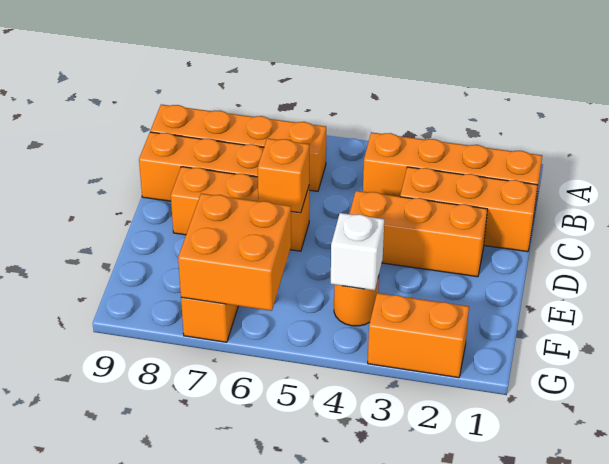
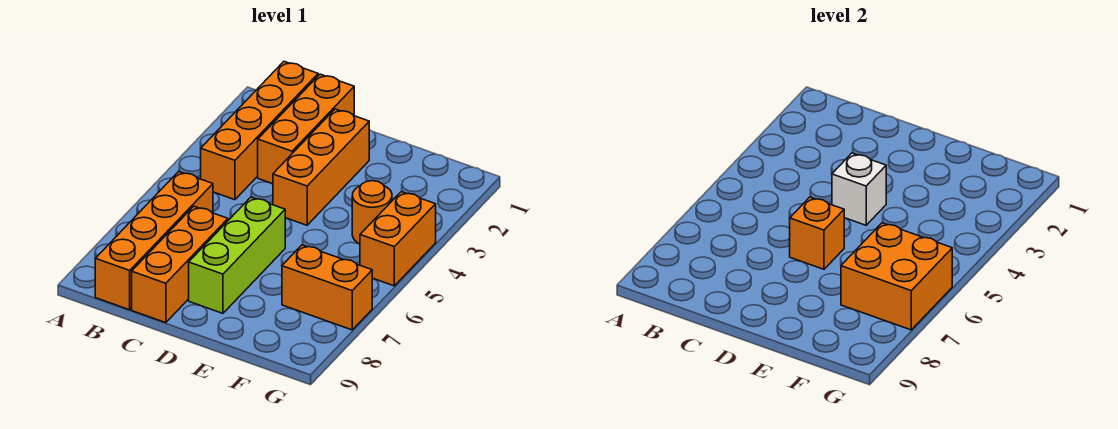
orange brick D6:D8 level 1 -> lime brick D6:D8 level 1
white brick F4 level 2 -> white brick D4 level 2
orange brick G2:G3 level 1 -> orange brick G4:G5 level 1

